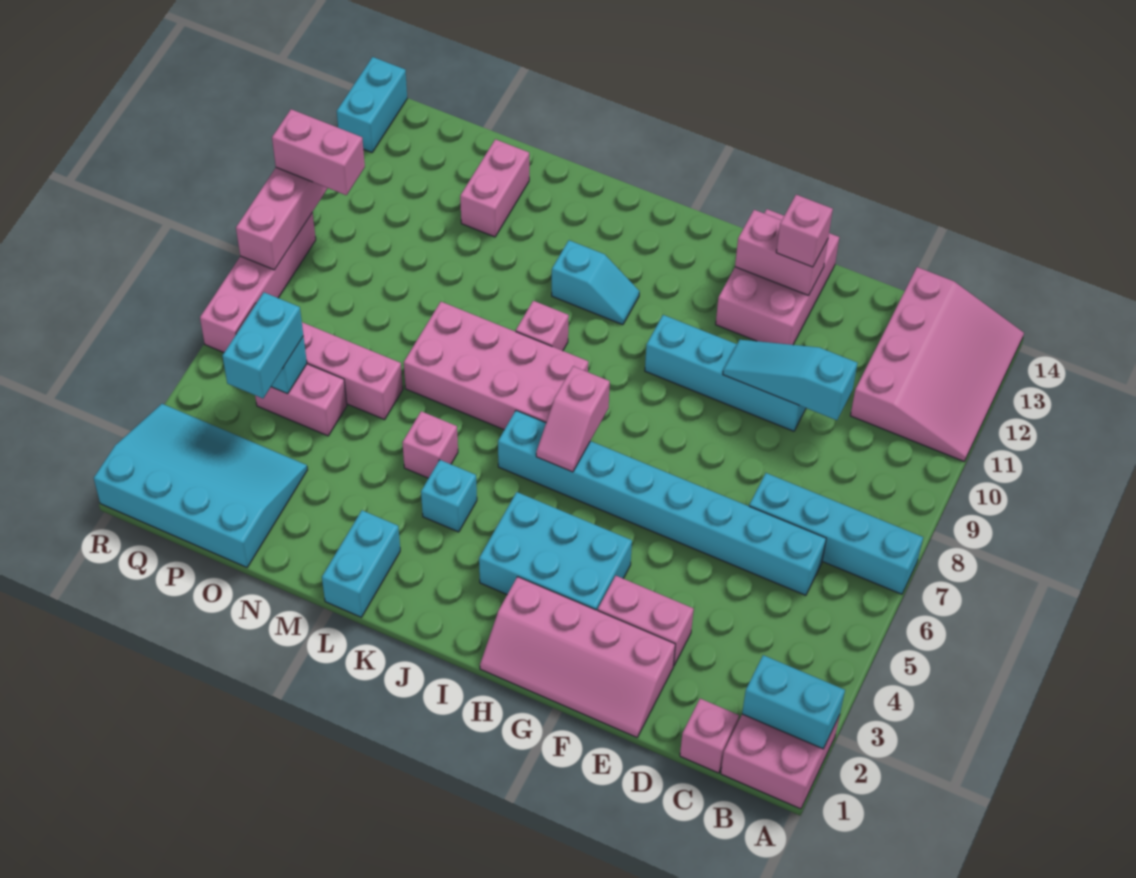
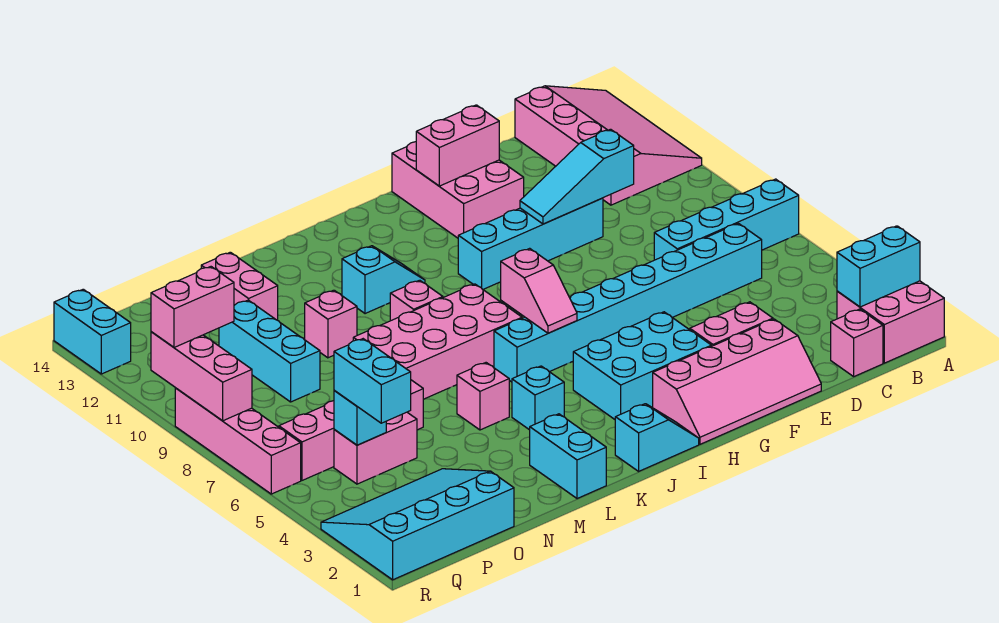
pink brick F13 level 3 -> pink brick M10 level 1
none -> cyan slope I1:J1 level 1 top J
none -> cyan brick O9:O11 level 1

